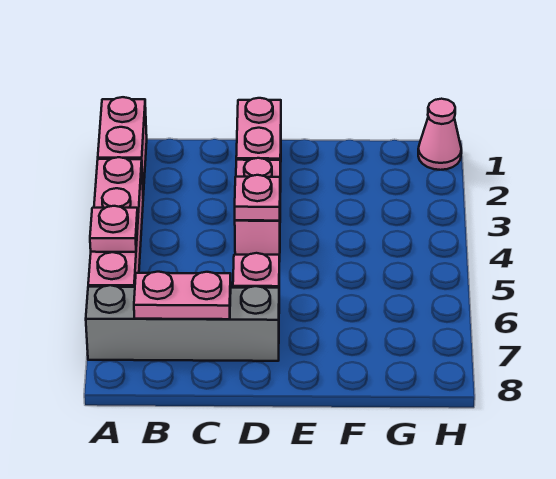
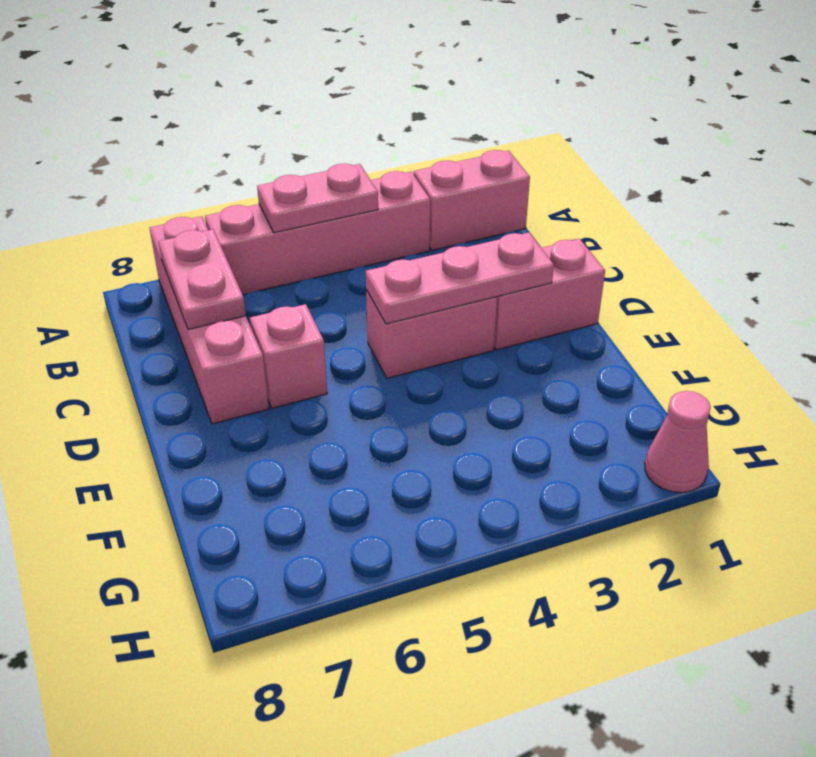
pink plate A5 level 2 -> pink plate A4:A5 level 2
grey brick A7:D7 level 1 -> pink brick A7:D7 level 1
pink plate D4 level 2 -> pink plate D2:D4 level 2

